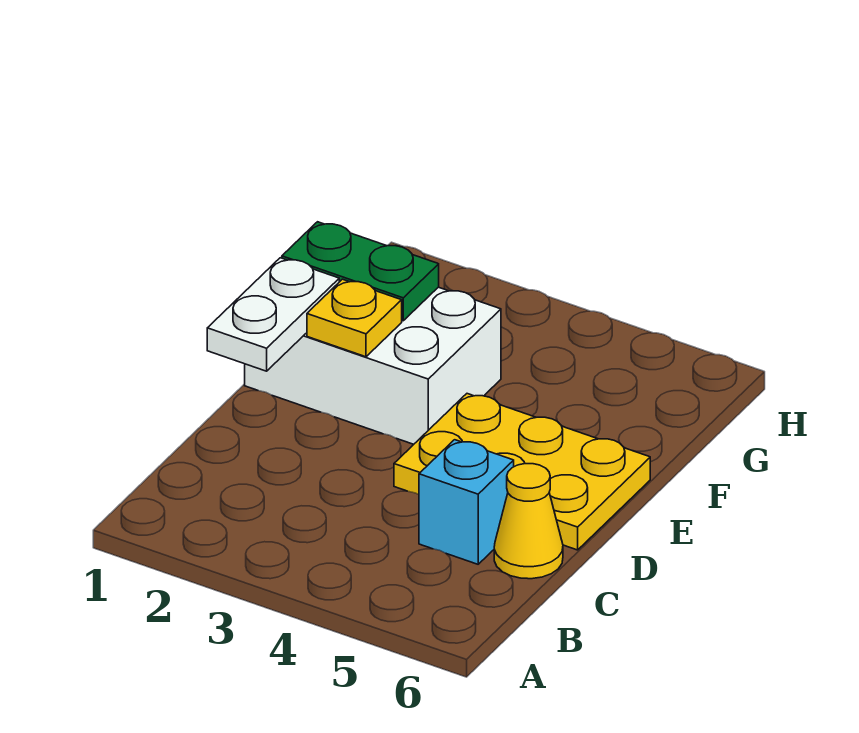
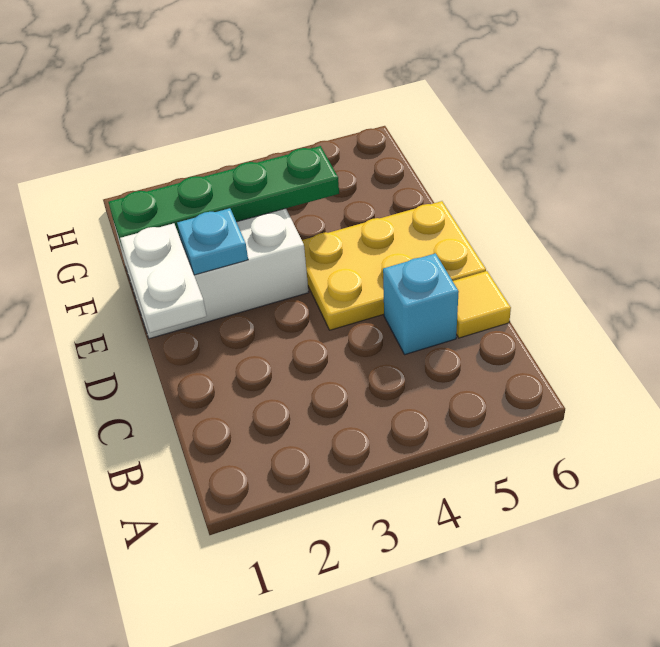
yellow cone C6 level 1 -> yellow tile C6 level 1
yellow plate E2 level 2 -> cyan plate E2 level 2
green plate F1:F2 level 2 -> green plate F1:F4 level 2

